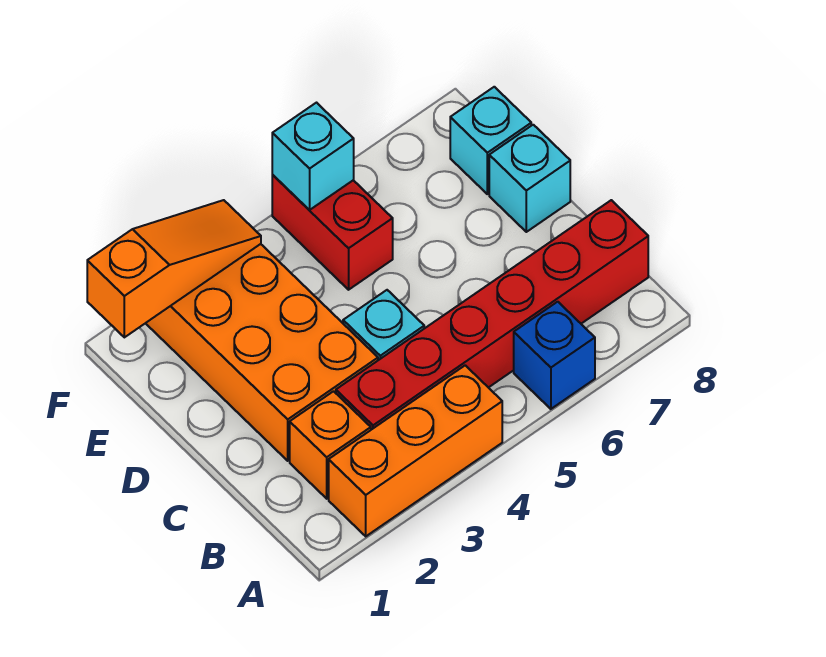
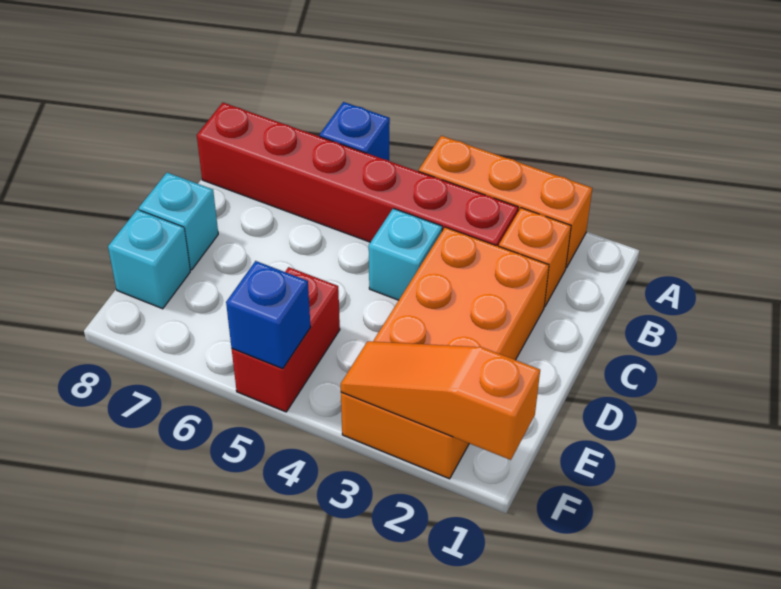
cyan brick F5 level 2 -> blue brick F5 level 2

